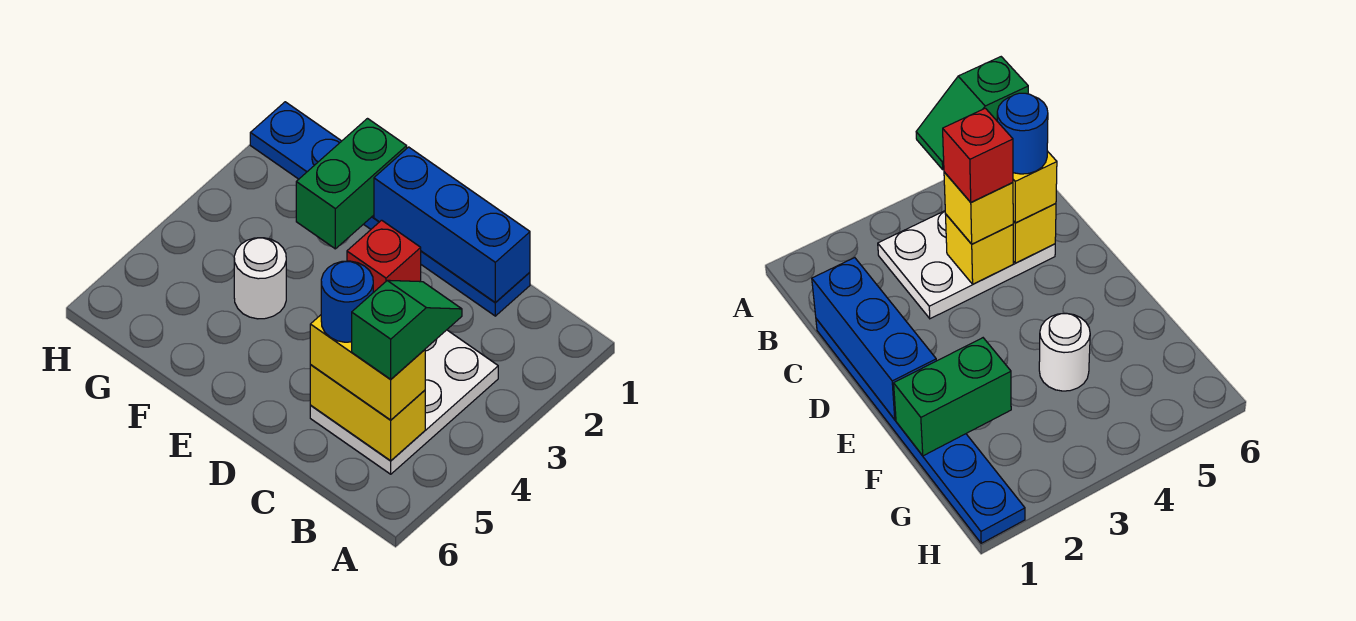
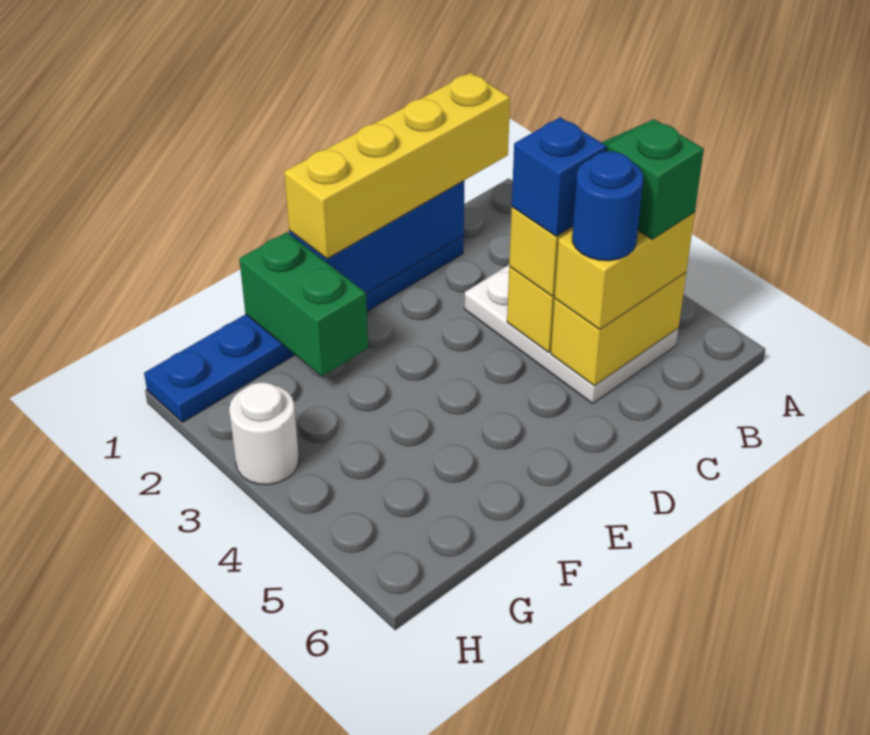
none -> yellow brick B1:E1 level 3
red brick C4 level 4 -> blue brick C4 level 4
white round brick F4 level 1 -> white round brick H3 level 1

